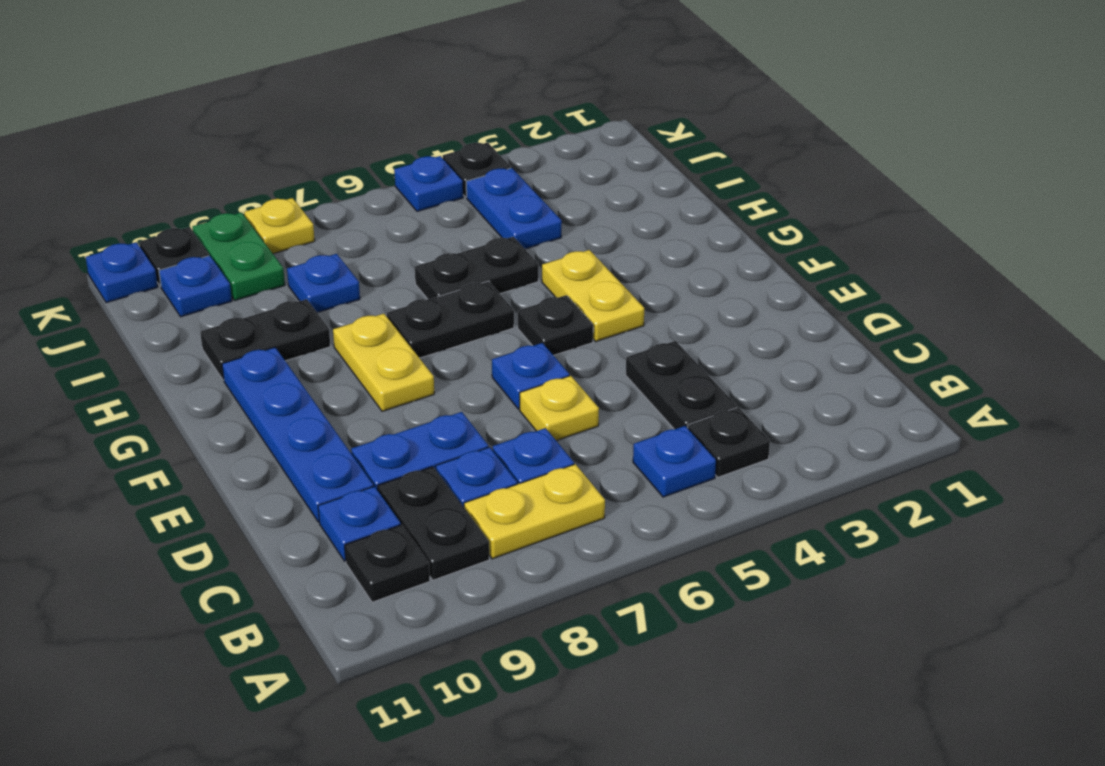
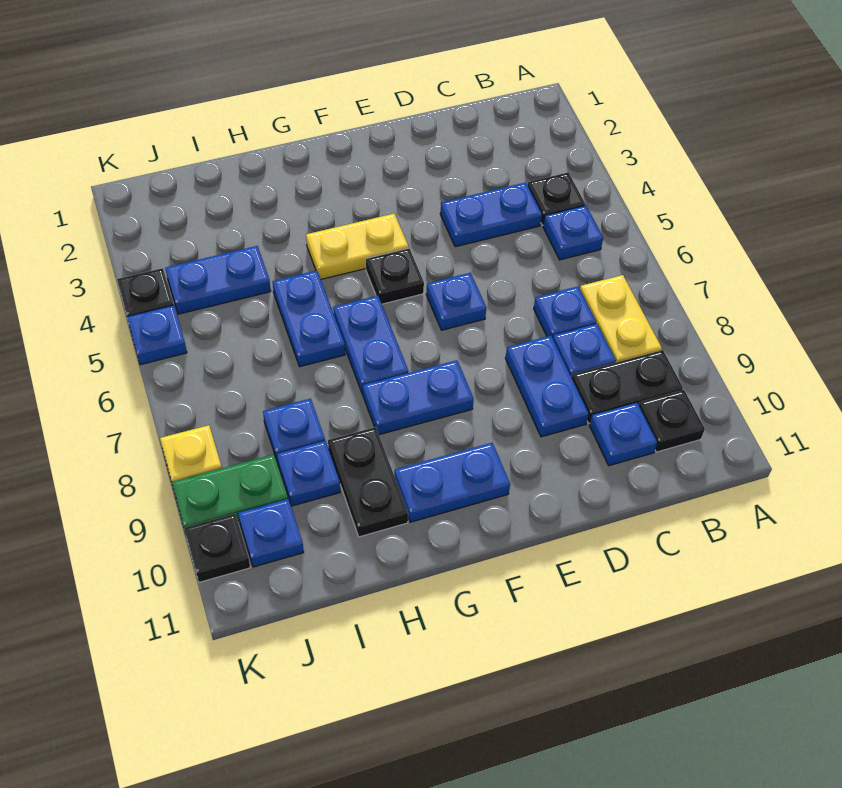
black plate C4:D4 level 1 -> blue plate C4:D4 level 1
yellow plate D6 level 1 -> none
blue plate D10:G10 level 1 -> blue plate F10:G10 level 1
yellow plate F8:G8 level 1 -> blue plate F8:G8 level 1
black plate G6:G7 level 1 -> blue plate G6:G7 level 1
black plate H5:H6 level 1 -> blue plate H5:H6 level 1
blue plate K11 level 1 -> blue plate I9 level 1

